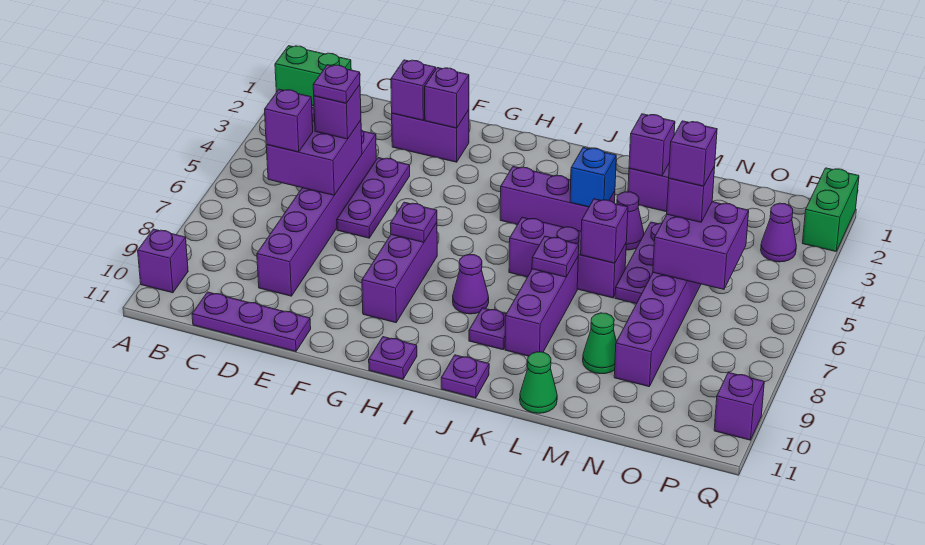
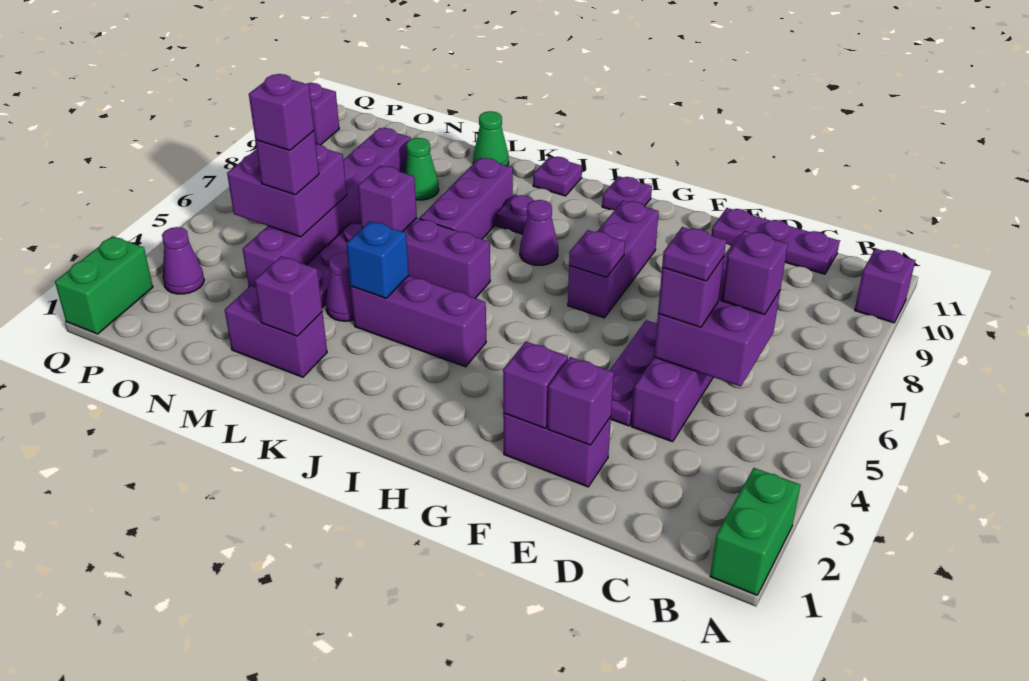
green brick A1:B1 level 1 -> green brick A1:A2 level 1
purple plate K7 level 2 -> none

